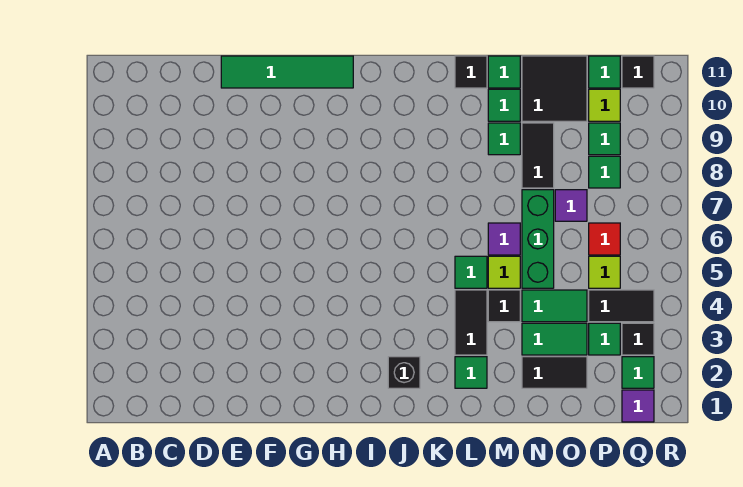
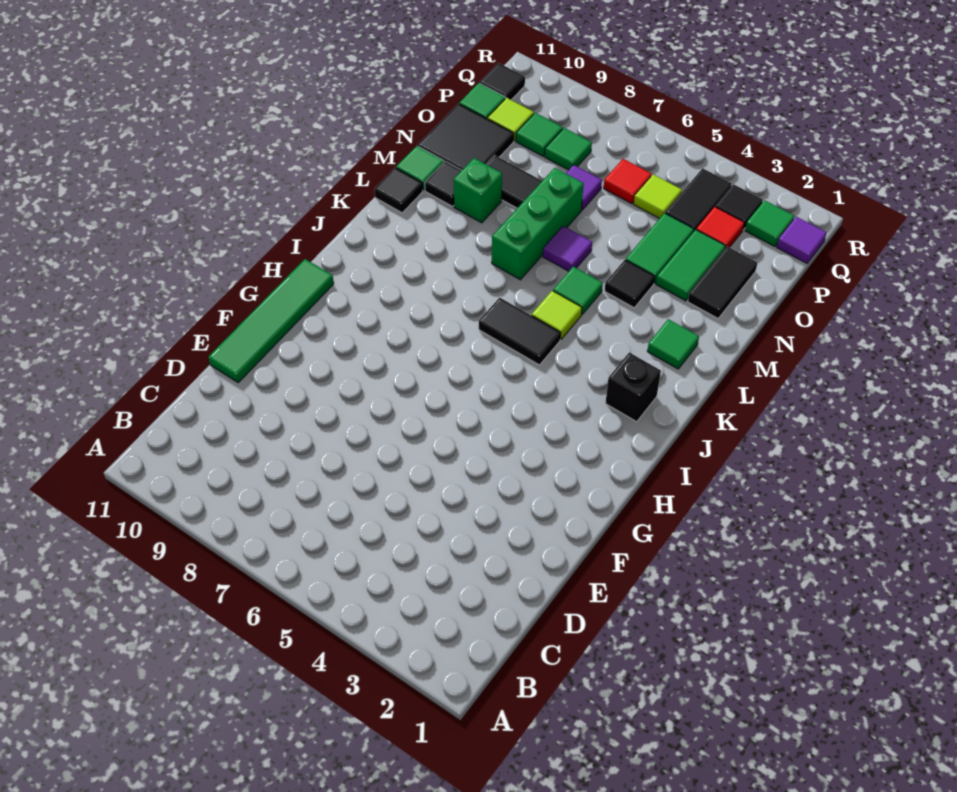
black tile L3:L4 level 1 -> black tile J5:J6 level 1
lime tile M5 level 1 -> lime tile K5 level 1
green tile M9 level 1 -> green brick M9 level 1
green tile M10 level 1 -> black tile M10 level 1
green brick N5:N7 level 1 -> green brick L7:N7 level 1
green tile P3 level 1 -> red tile P3 level 1

